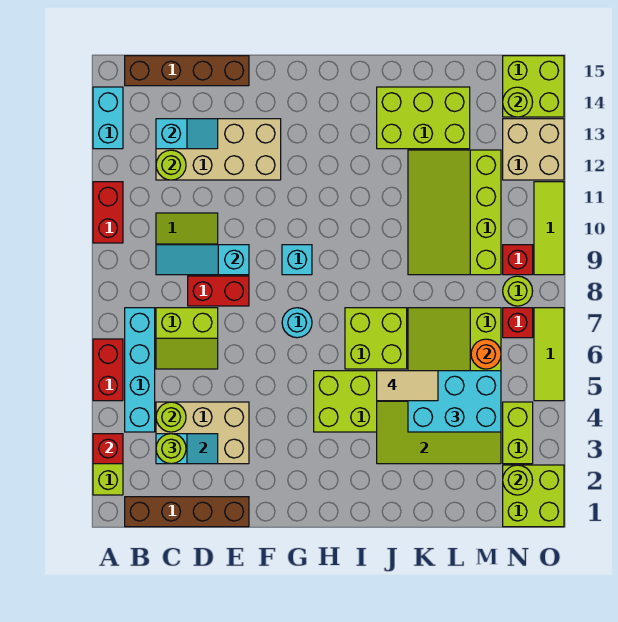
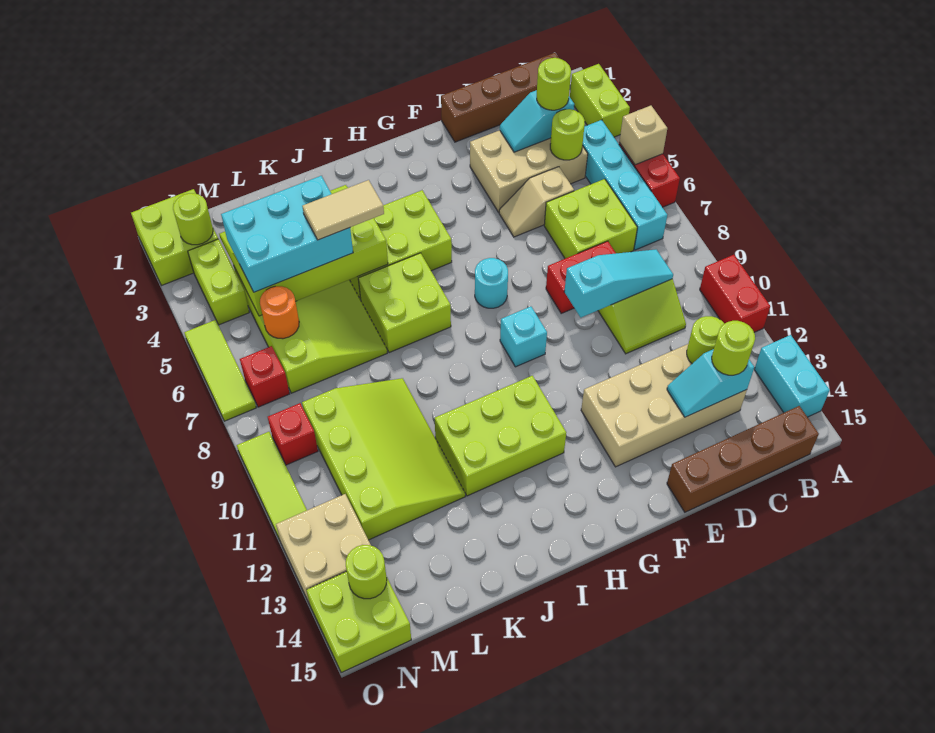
red brick A3 level 2 -> none
none -> tan brick A5 level 2
lime slope C6:D7 level 1 top 7 -> lime brick C6:D7 level 1
none -> tan slope D5:E5 level 1 top D
lime brick J13:L14 level 1 -> lime brick H11:J12 level 1
lime round brick N8 level 1 -> lime round brick C13 level 3

